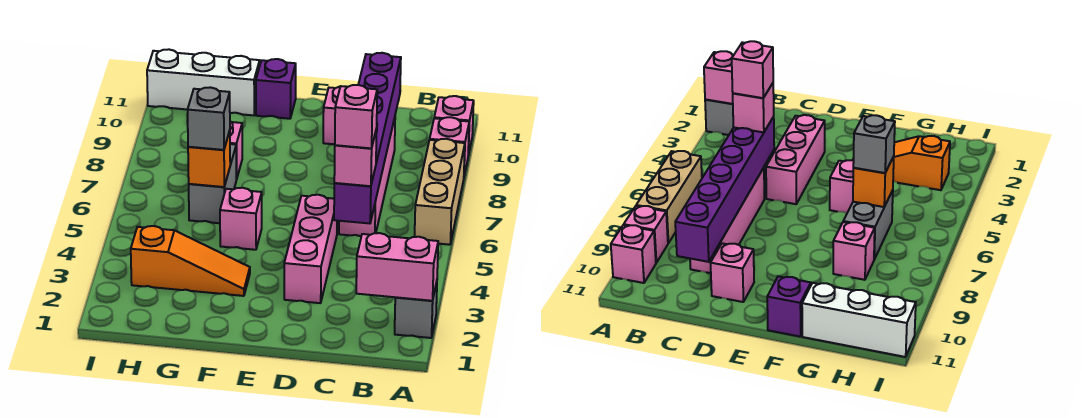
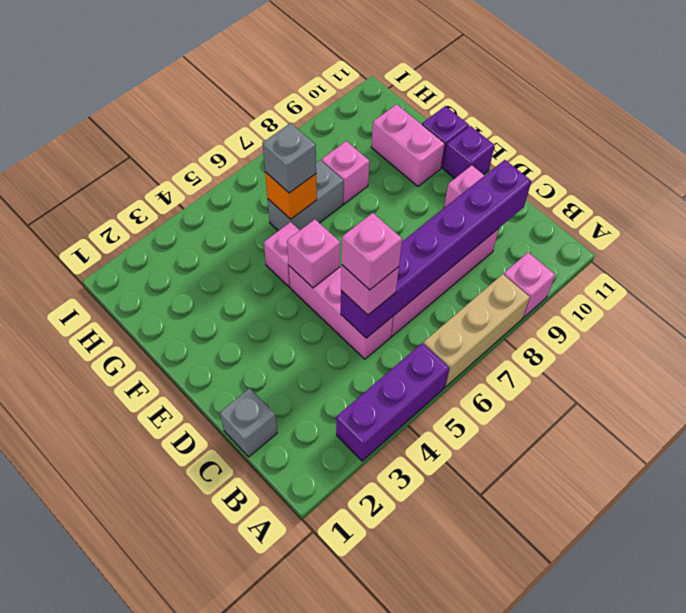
grey brick A2 level 1 -> grey brick C1 level 1
pink brick A2:B2 level 2 -> pink brick F10:G10 level 1
none -> purple brick A3:A5 level 1
pink brick A10 level 1 -> pink brick E5 level 2
pink brick D3:D5 level 1 -> pink brick C5:E5 level 1
none -> purple brick E11 level 1
orange slope F3:H3 level 1 top H -> none
white brick G11:I11 level 1 -> none

